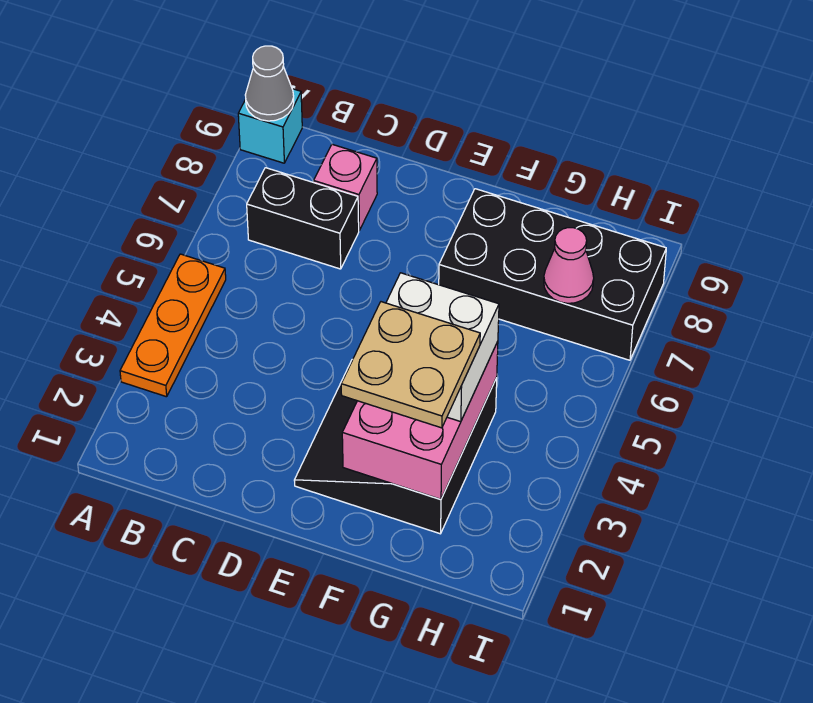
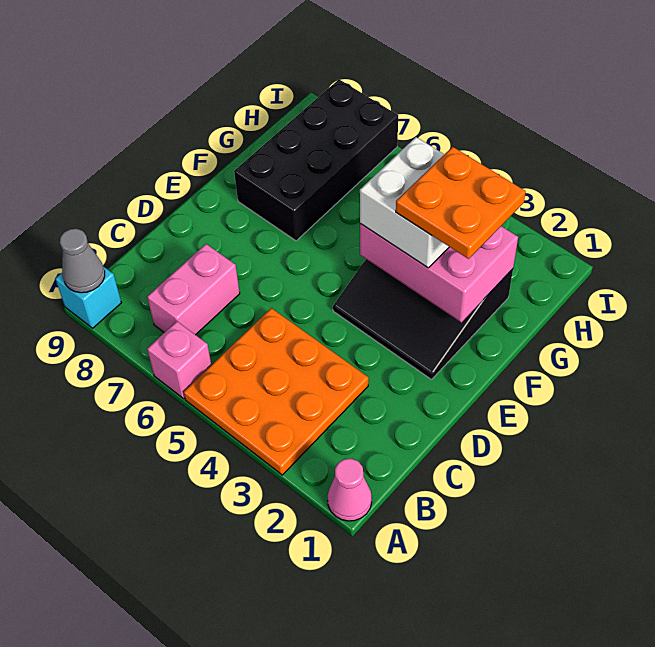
orange plate A3:A5 level 1 -> orange plate A3:C5 level 1
black brick B7:C7 level 1 -> pink brick B7:C7 level 1
pink brick C8 level 1 -> pink brick A6 level 1
tan plate F2:G3 level 4 -> orange plate F2:G3 level 4
pink cone H7 level 2 -> pink cone A1 level 1

